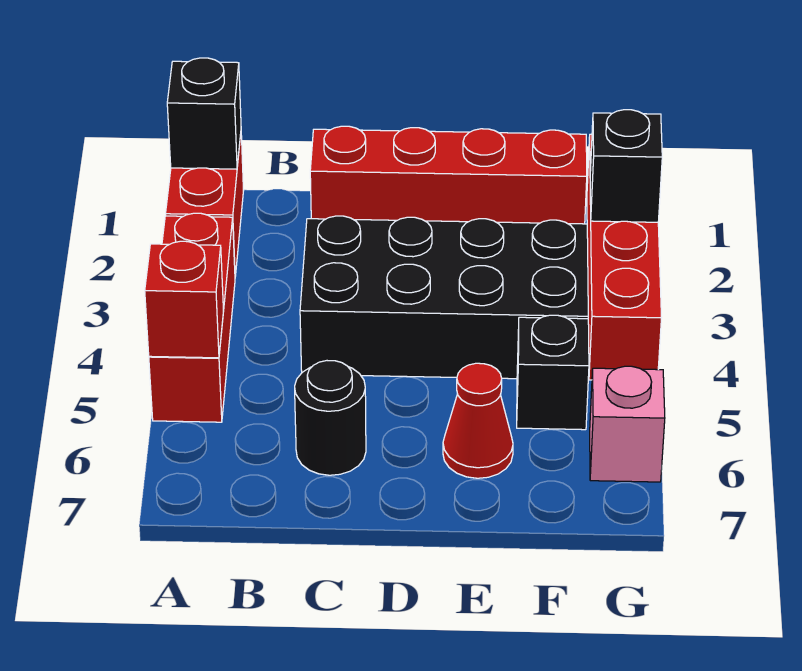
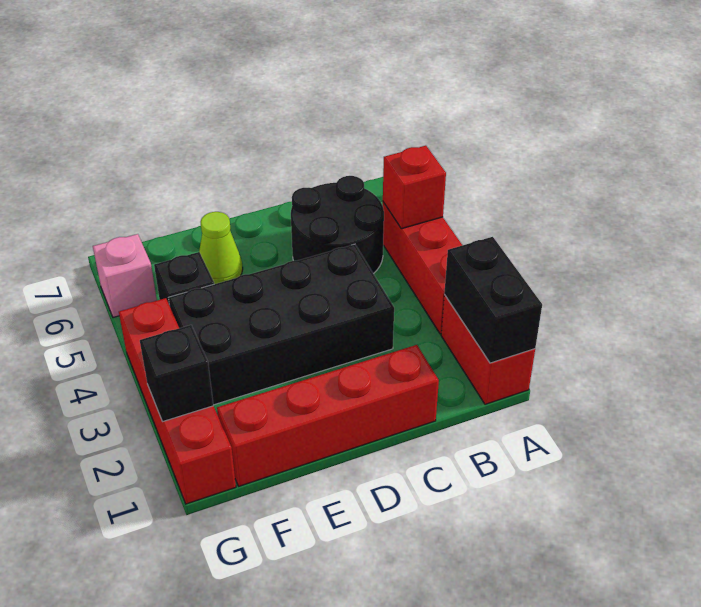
black brick A1 level 2 -> black brick A1:A2 level 2
black round brick C6 level 1 -> black round brick B5:C6 level 1
red cone E6 level 1 -> lime cone E6 level 1

